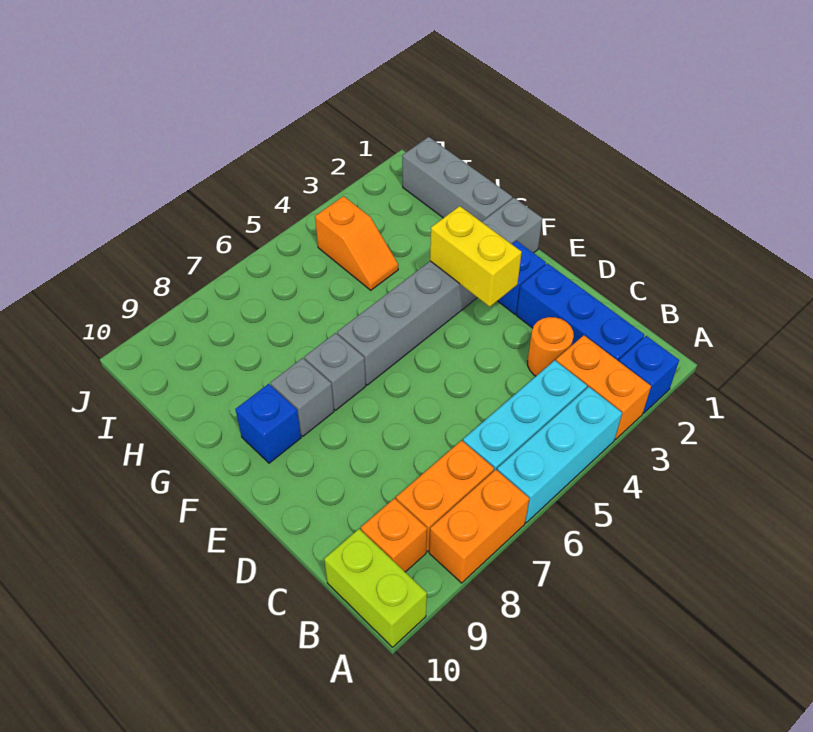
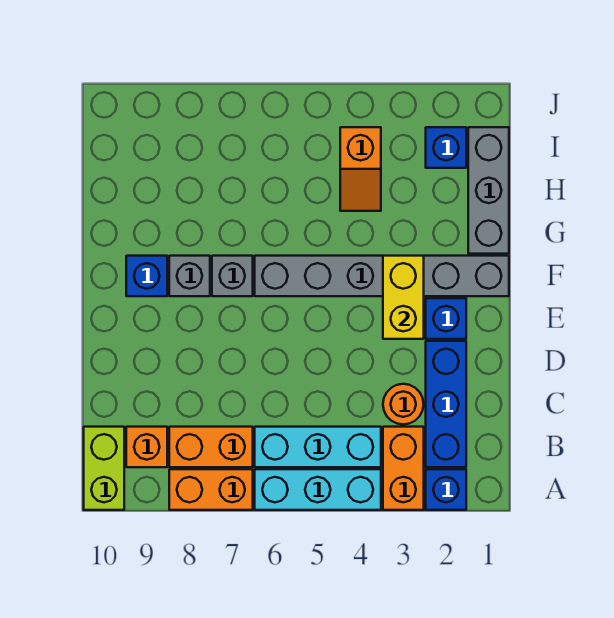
none -> blue brick I2 level 1

